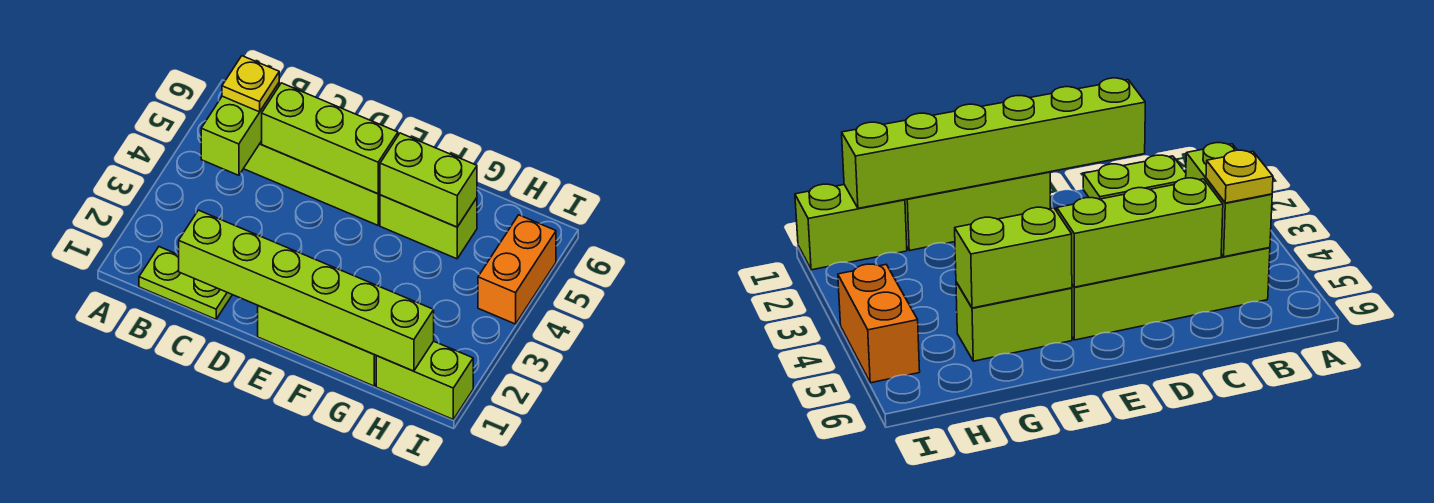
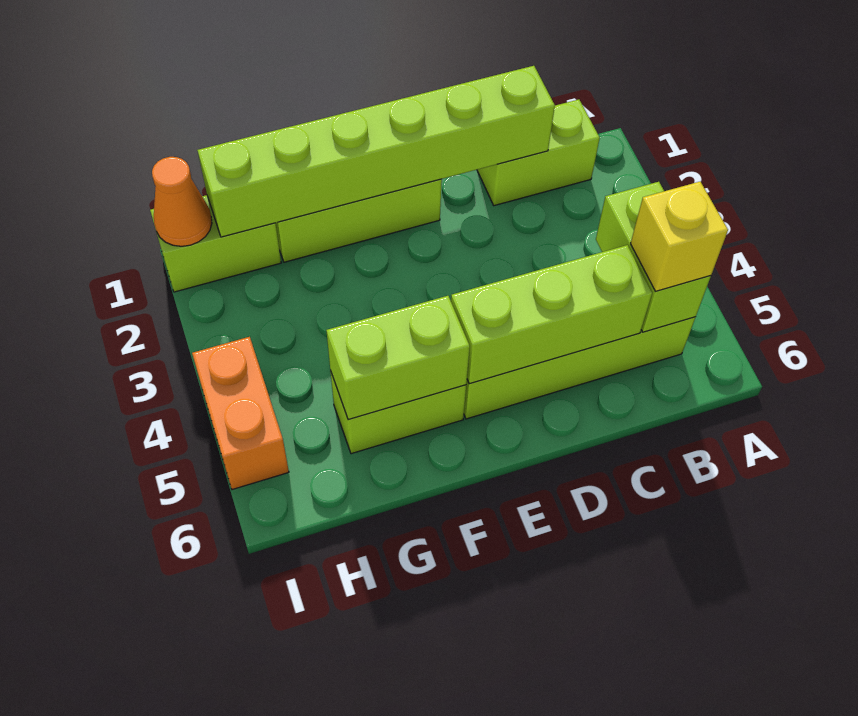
lime plate B1:C1 level 1 -> lime brick B1:C1 level 1
yellow plate B5 level 3 -> yellow brick B5 level 3
none -> orange cone I1 level 2

